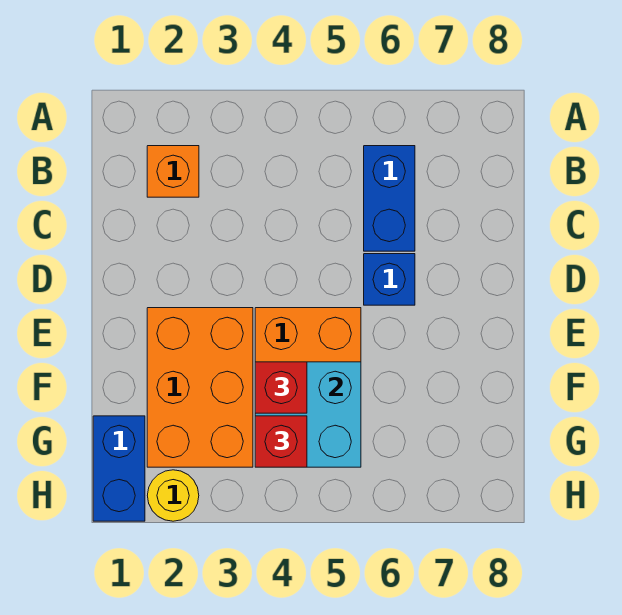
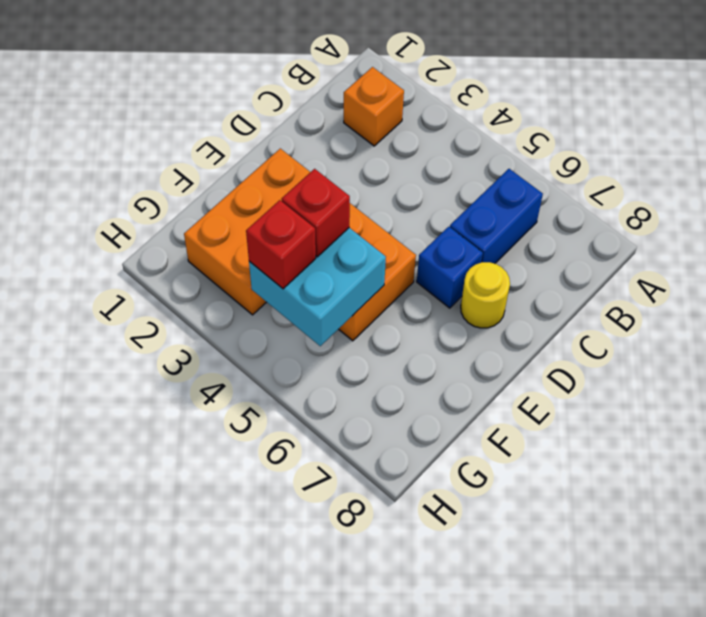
blue brick G1:H1 level 1 -> none
yellow round brick H2 level 1 -> yellow round brick D7 level 1

